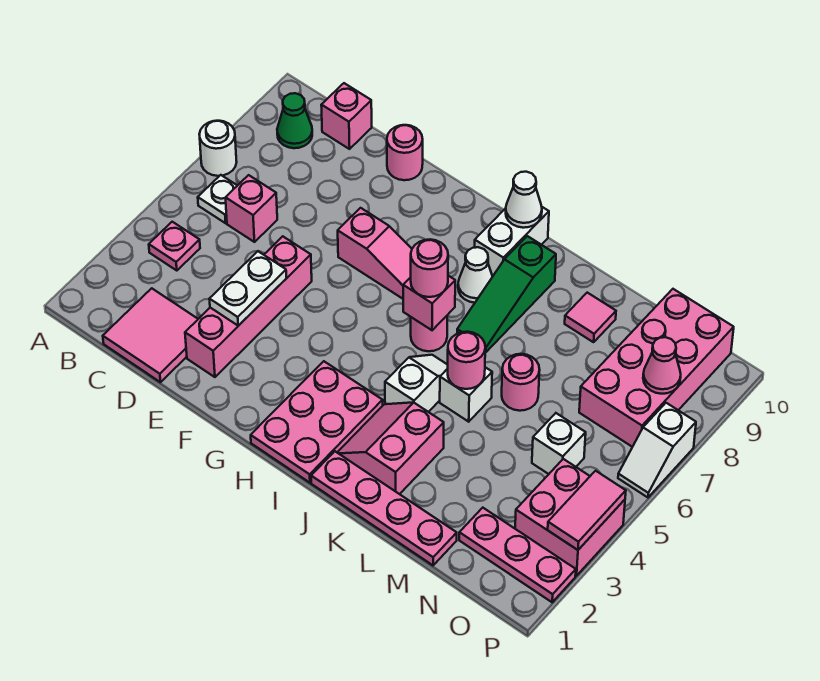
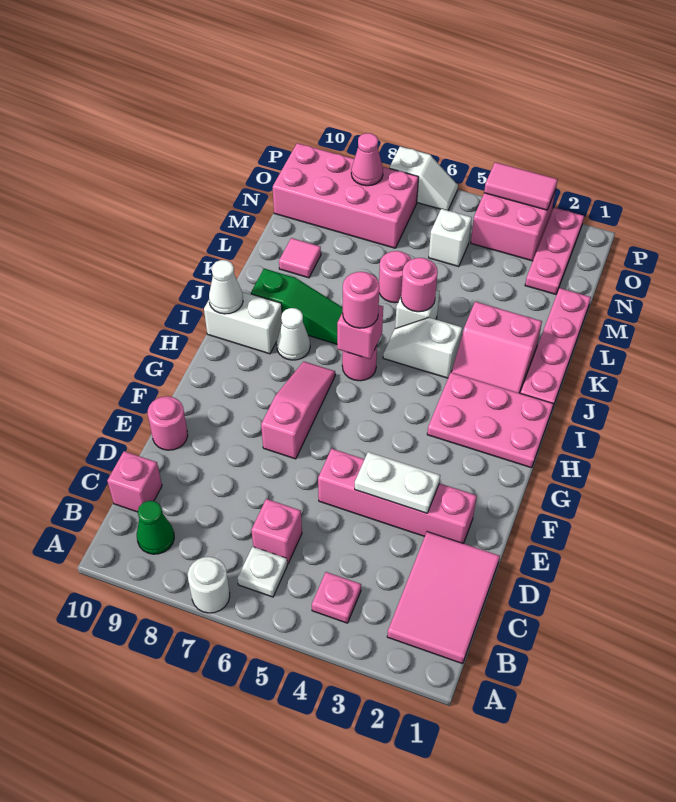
pink tile C1:D2 level 1 -> pink tile B1:D2 level 1

